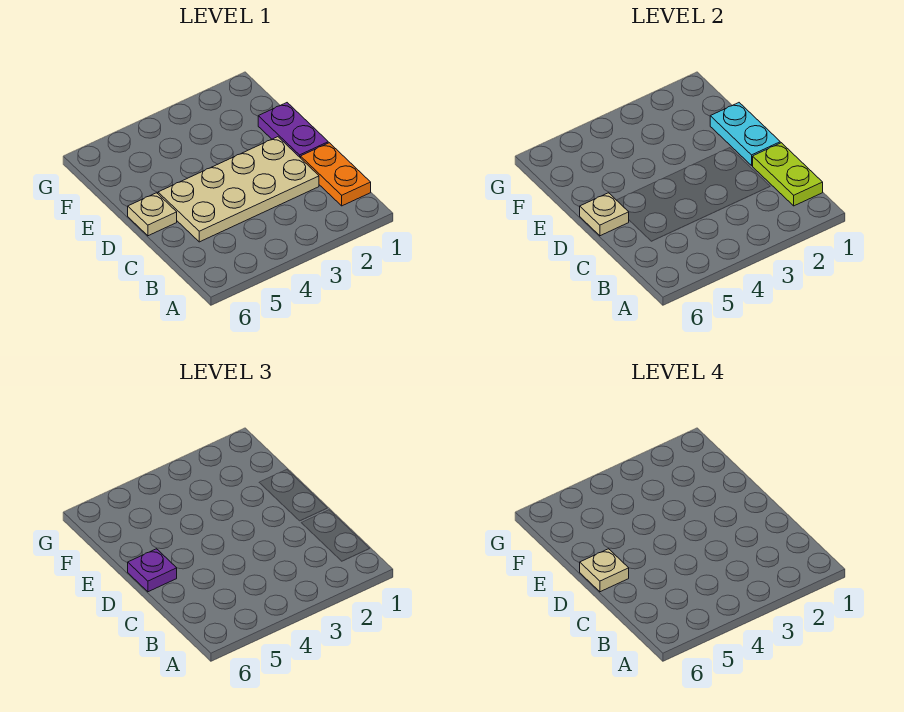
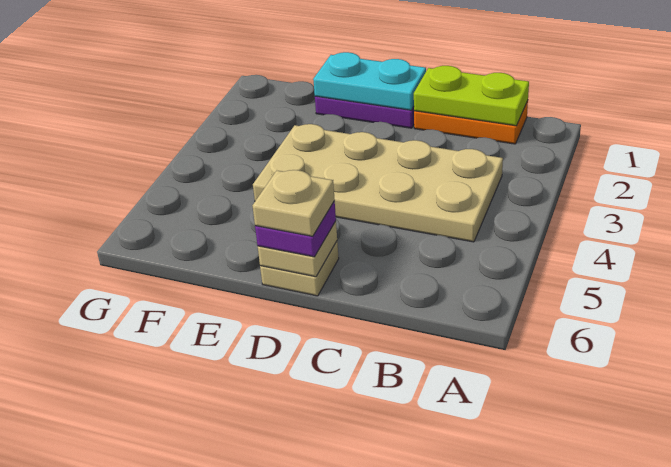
tan plate C2:D5 level 1 -> tan plate B3:E4 level 1

